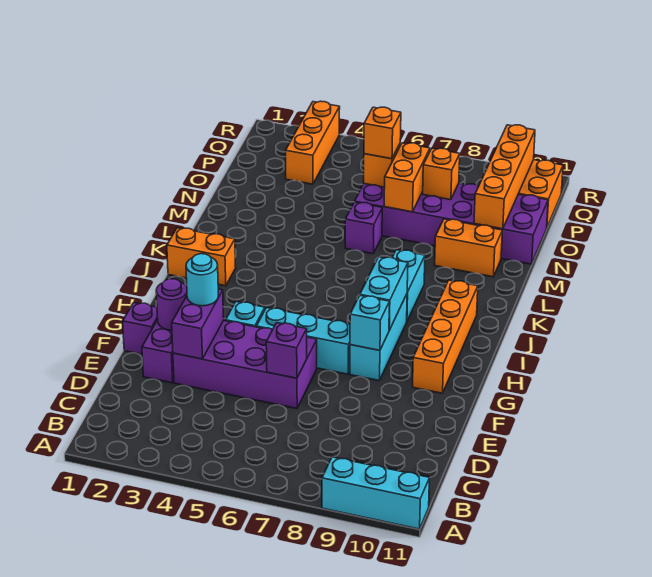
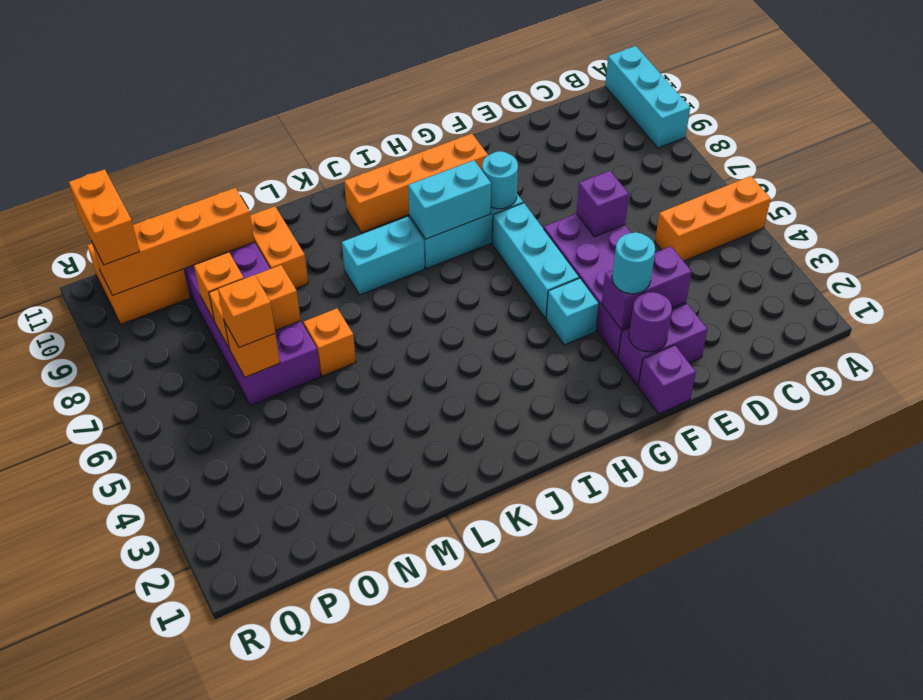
cyan brick G8 level 2 -> cyan round brick G8 level 2
orange brick J1:J2 level 1 -> orange brick Q10:Q11 level 3
purple brick M6 level 1 -> orange brick M6 level 1
orange brick P3:R3 level 1 -> orange brick A5:C5 level 1

